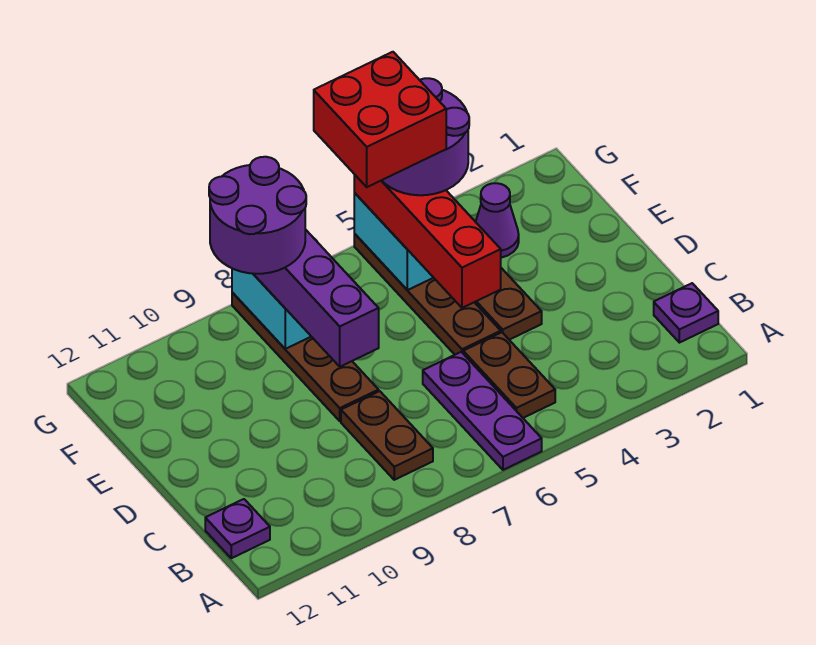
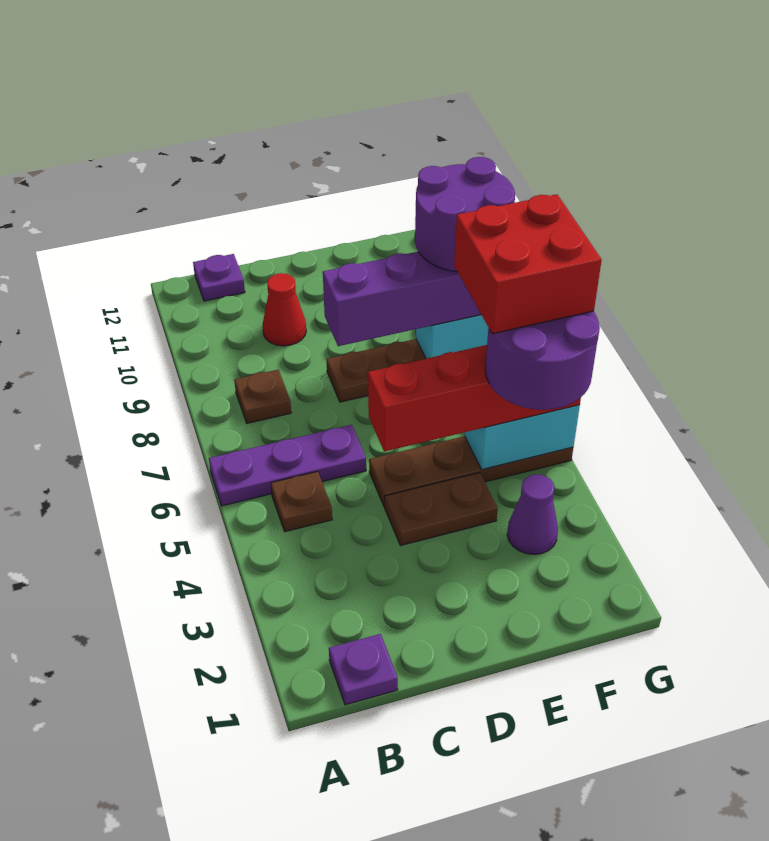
brown plate B5:C5 level 1 -> brown plate B5 level 1
brown plate B8:C8 level 1 -> brown plate B8 level 1
none -> red cone C10 level 1

